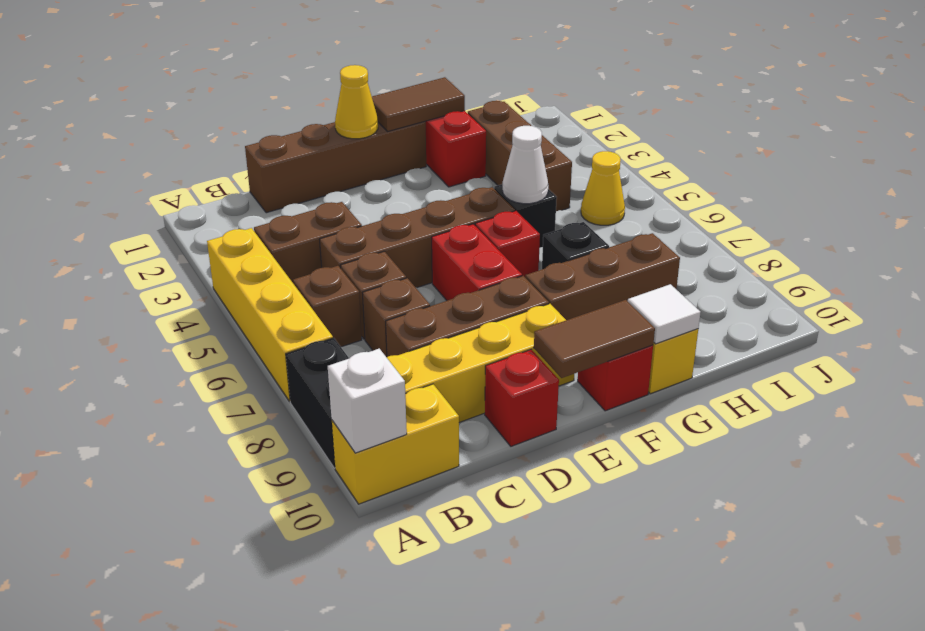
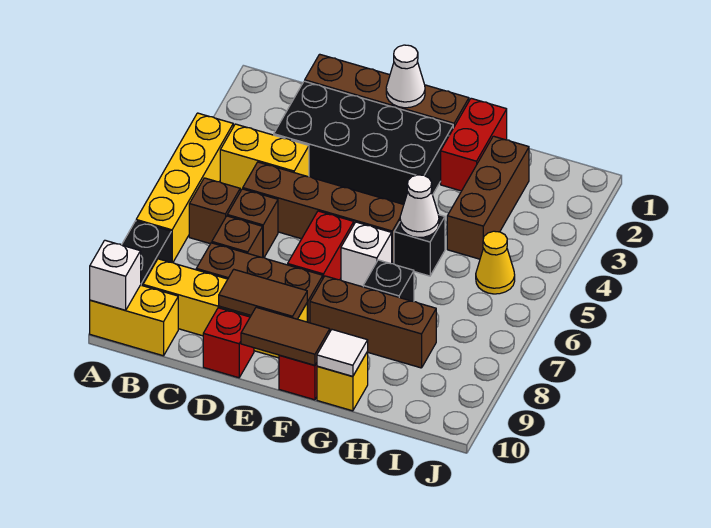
brown brick B4:C4 level 1 -> yellow brick B4:C4 level 1
none -> black brick C2:F3 level 1
yellow cone E1 level 2 -> white cone E1 level 2
brown tile F1:G1 level 2 -> brown tile D9:E9 level 2
red brick F6 level 1 -> white brick F6 level 1

